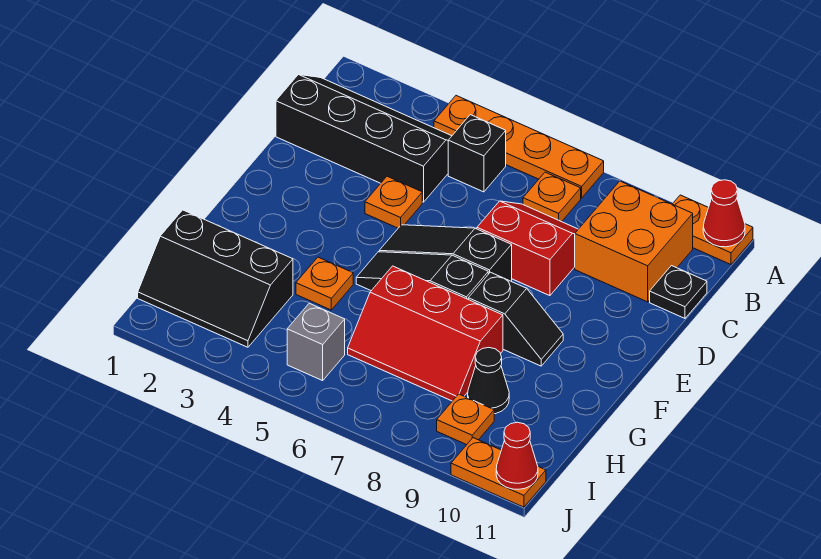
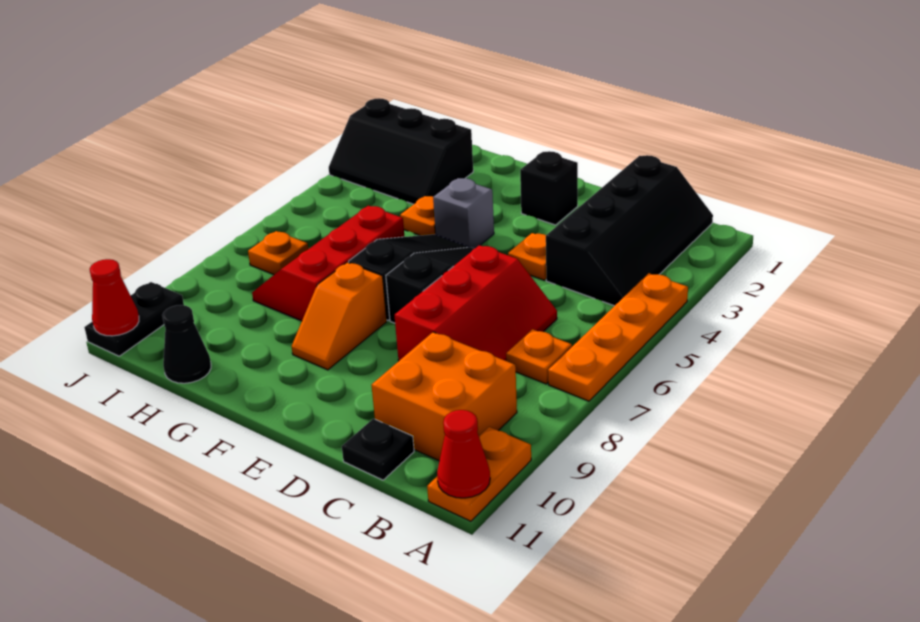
black brick B5 level 1 -> black brick E2 level 1
red slope C7:D8 level 1 top D -> red slope C6:D8 level 1 top D
black slope F8:F9 level 1 top 8 -> orange slope F8:F9 level 1 top 8
black slope H1:I3 level 1 top H -> black slope H2:J3 level 1 top 2
black cone H9 level 1 -> black cone H11 level 1
grey brick I5 level 1 -> grey brick F4 level 1
orange plate I9 level 1 -> orange plate I7 level 1
orange plate J10:J11 level 1 -> black plate J10:J11 level 1

